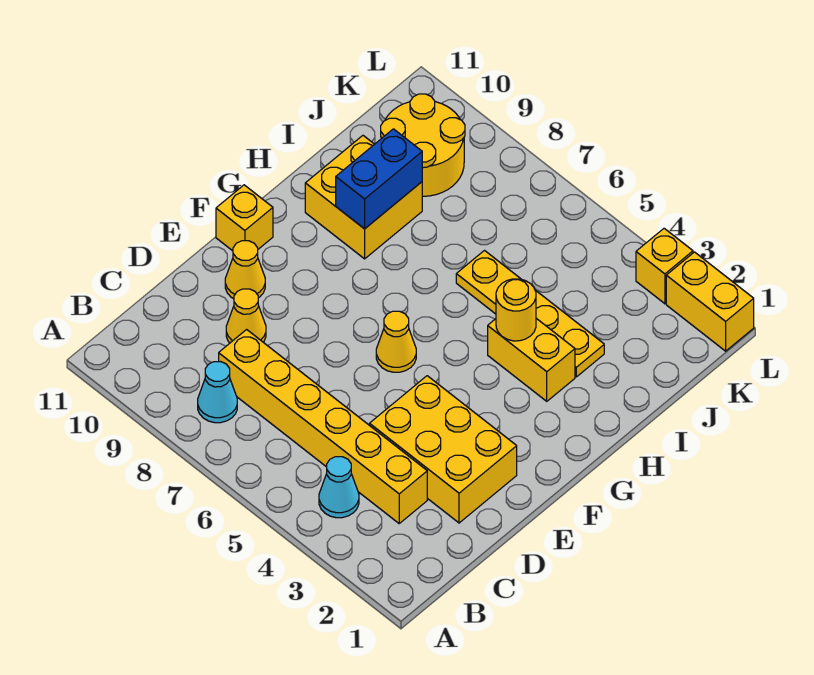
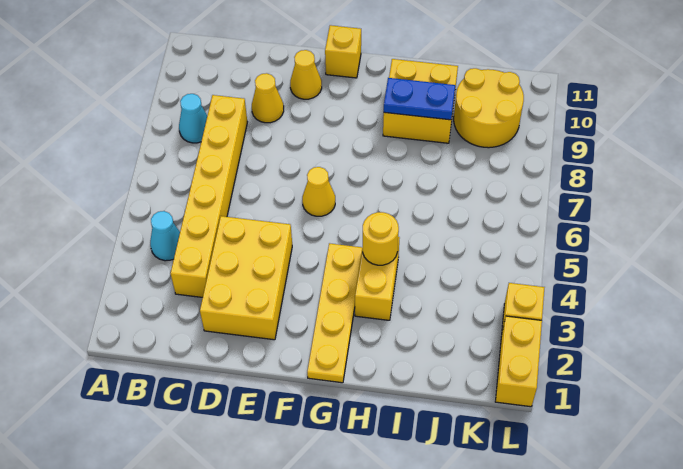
blue brick H9:I9 level 2 -> blue plate H9:I9 level 2
yellow plate I3:I6 level 1 -> yellow plate G1:G4 level 1

